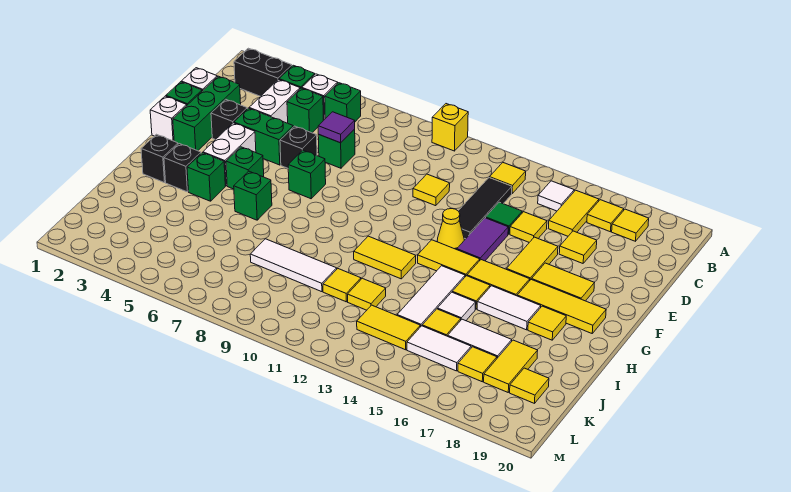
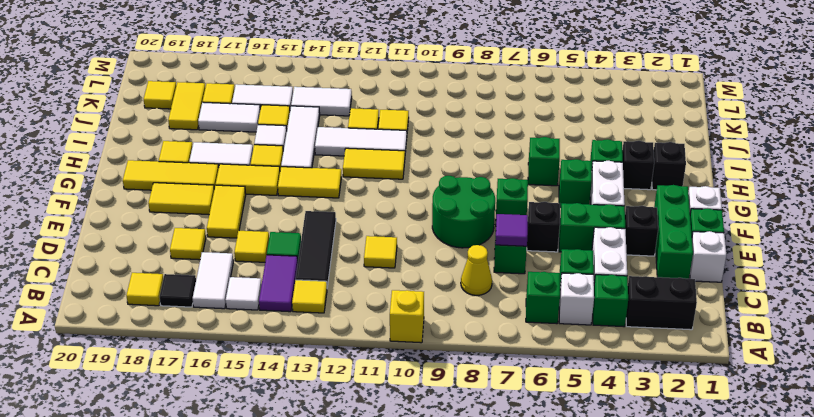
yellow tile B16:C16 level 1 -> white tile B16:C16 level 1
yellow tile B17 level 1 -> black tile B17 level 1
none -> green round brick E8:F9 level 1
purple tile E14:F14 level 1 -> purple tile B14:C14 level 1
yellow cone F13 level 1 -> yellow cone C8 level 1
white tile J8:J10 level 1 -> white tile I11:I13 level 1
yellow tile K13:K14 level 1 -> white tile K13:K14 level 1

